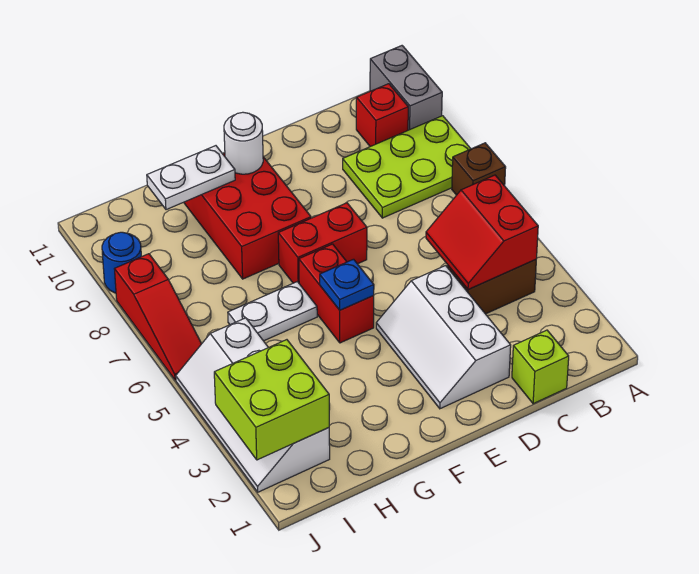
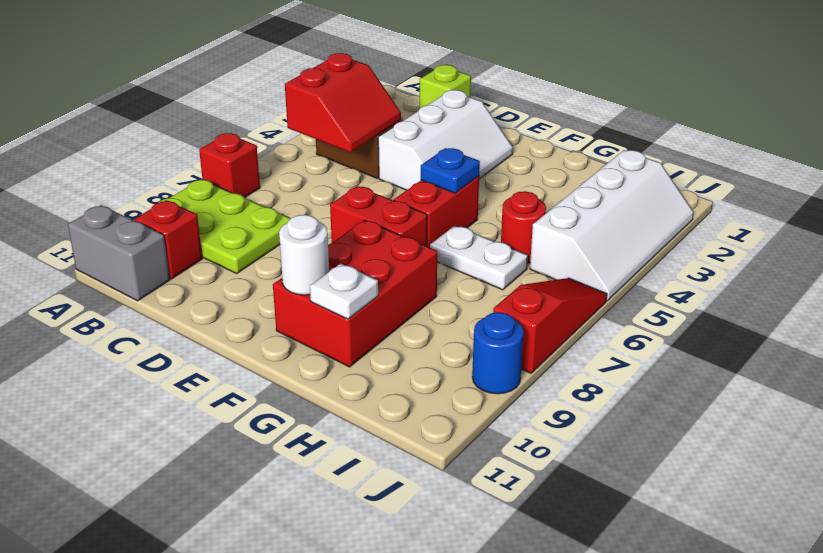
brown brick A7 level 1 -> red brick A7 level 1
grey brick A10:A11 level 1 -> grey brick A11:B11 level 1
white plate G10:H10 level 2 -> white plate G10 level 2
none -> red round brick H5 level 1
lime brick I2:J3 level 2 -> none

